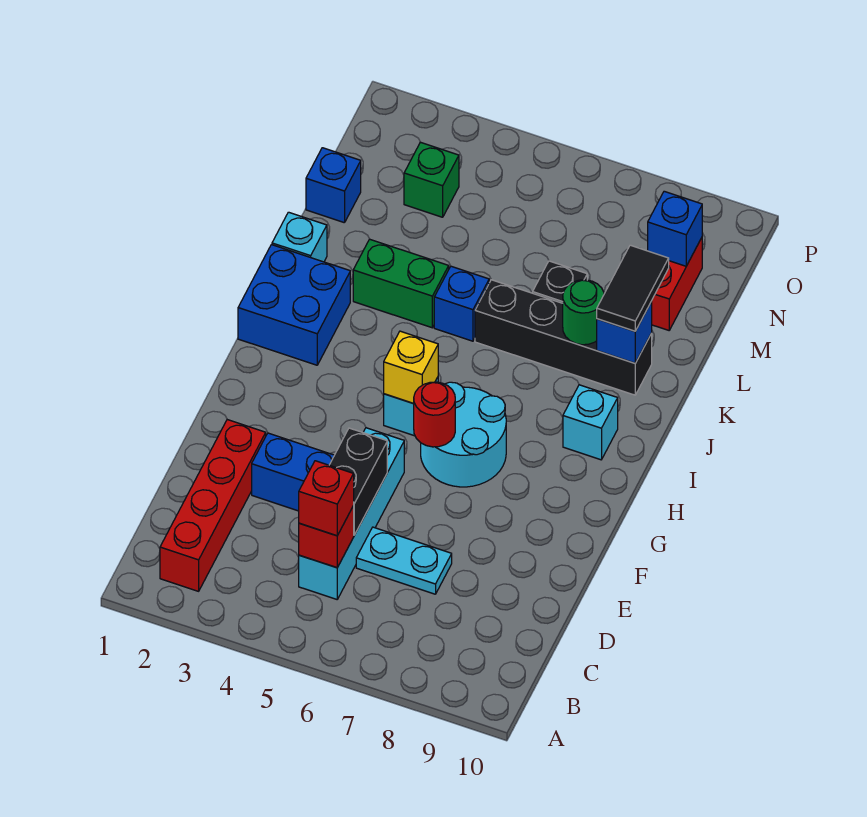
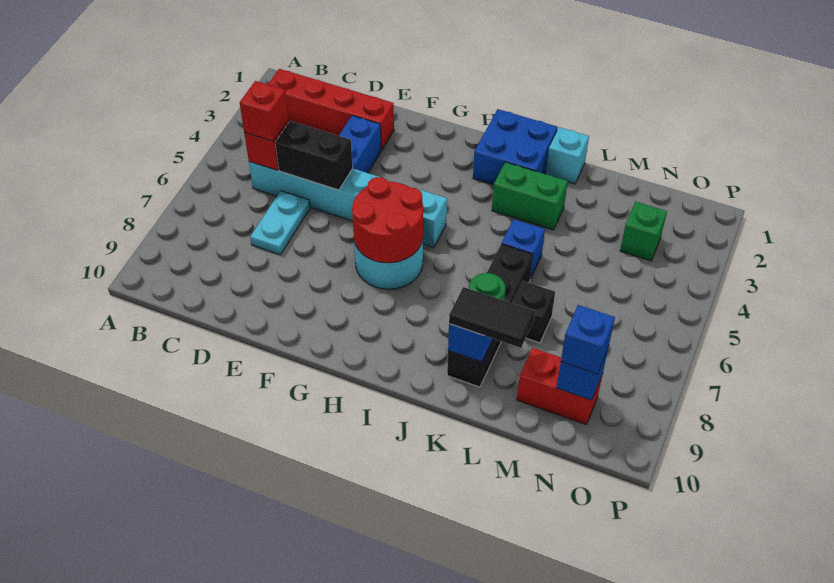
red round brick G6 level 2 -> red round brick G6:H7 level 2
yellow brick H5 level 2 -> none
cyan brick I9 level 1 -> none
green brick K3:K4 level 1 -> green brick J3:K3 level 1
blue brick M1 level 1 -> blue brick N9 level 3

